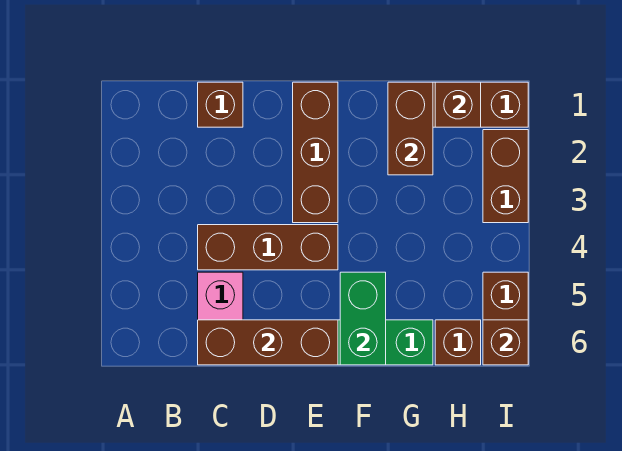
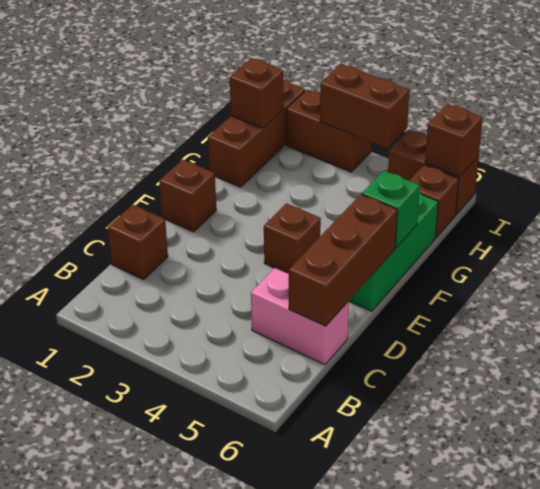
brown brick C4:E4 level 1 -> brown brick E4 level 1
brown brick E1:E3 level 1 -> brown brick E1 level 1
green brick F5:F6 level 2 -> green brick F6 level 2
brown brick G1:G2 level 2 -> brown brick I3:I4 level 2

